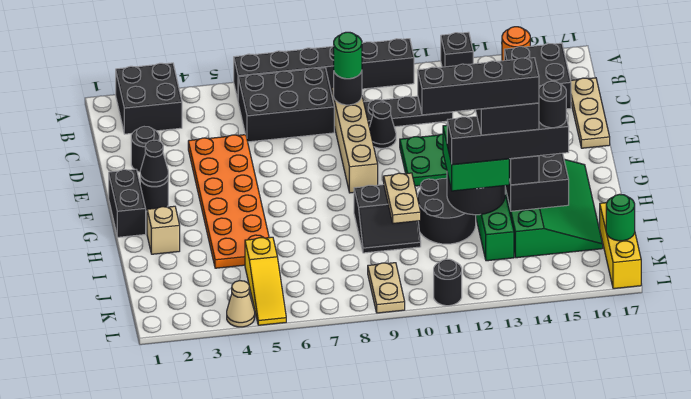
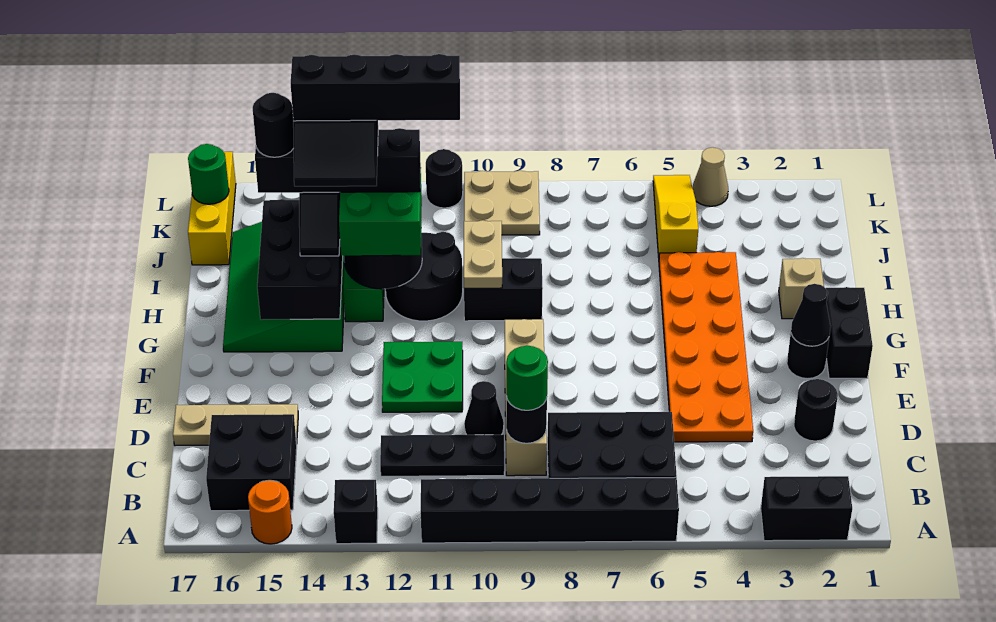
black brick A2:B3 level 1 -> black brick A2:A3 level 1
tan plate C17:E17 level 1 -> tan plate D15:D17 level 1
tan plate K9:L9 level 1 -> tan plate K9:L10 level 1

